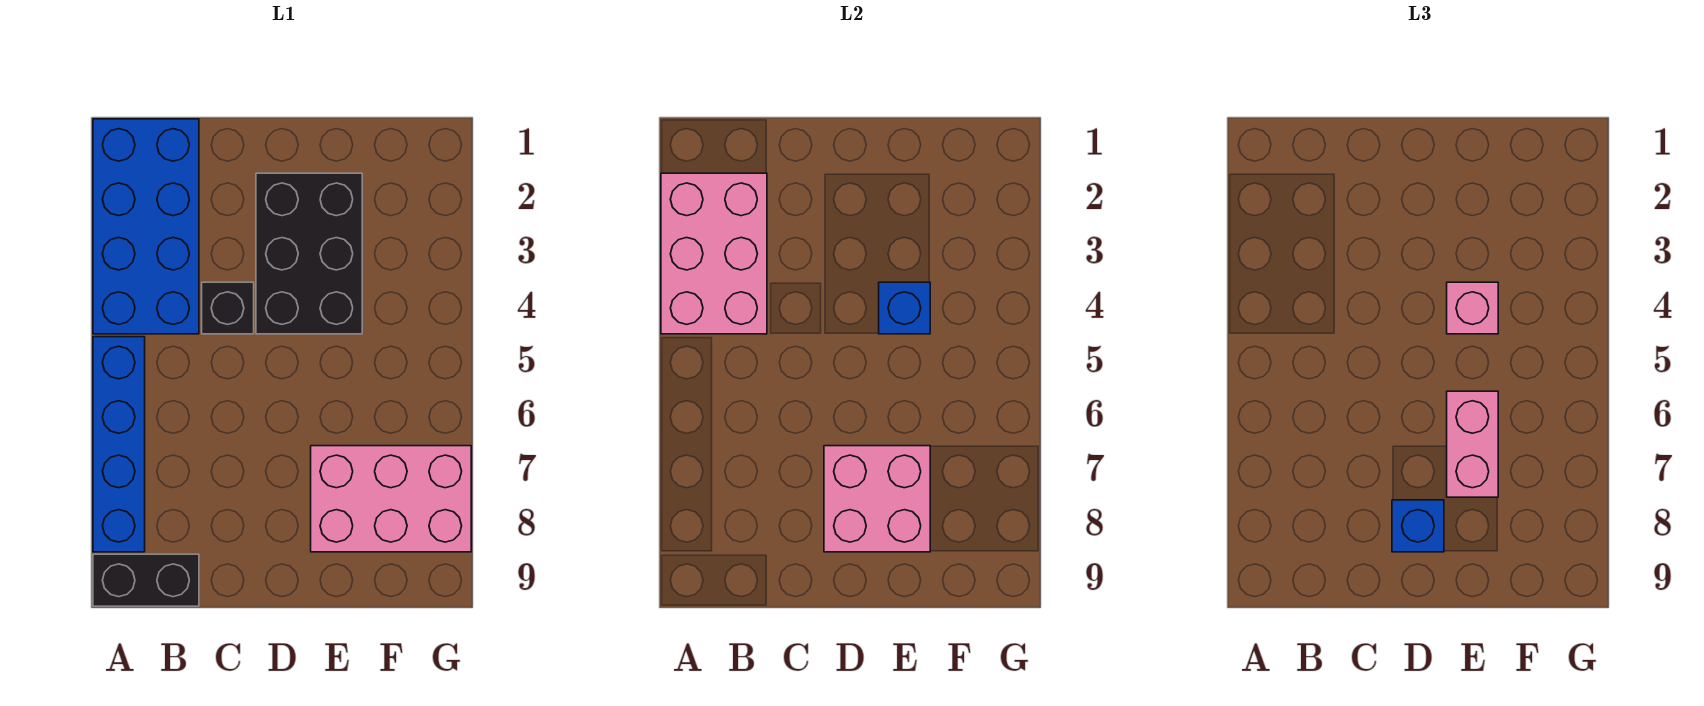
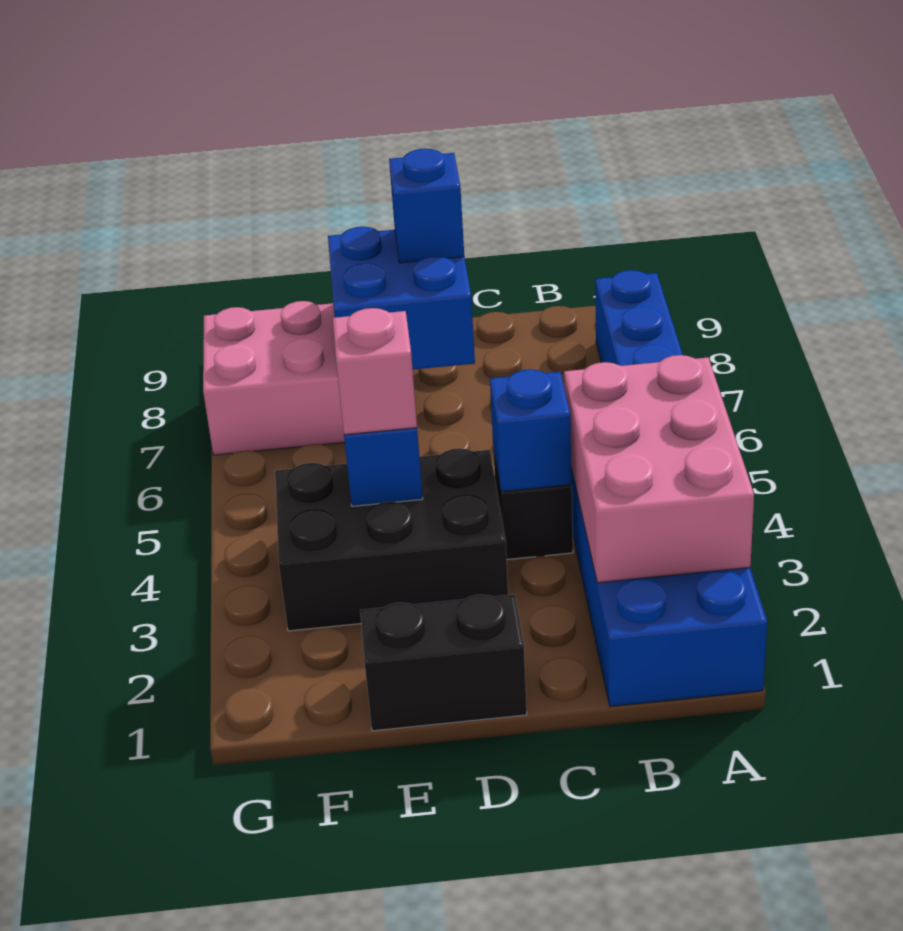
black brick A9:B9 level 1 -> black brick D1:E1 level 1
none -> blue brick C4 level 2
black brick D2:E4 level 1 -> black brick D3:F4 level 1
pink brick D7:E8 level 2 -> blue brick D7:E8 level 2
pink brick E6:E7 level 3 -> none

